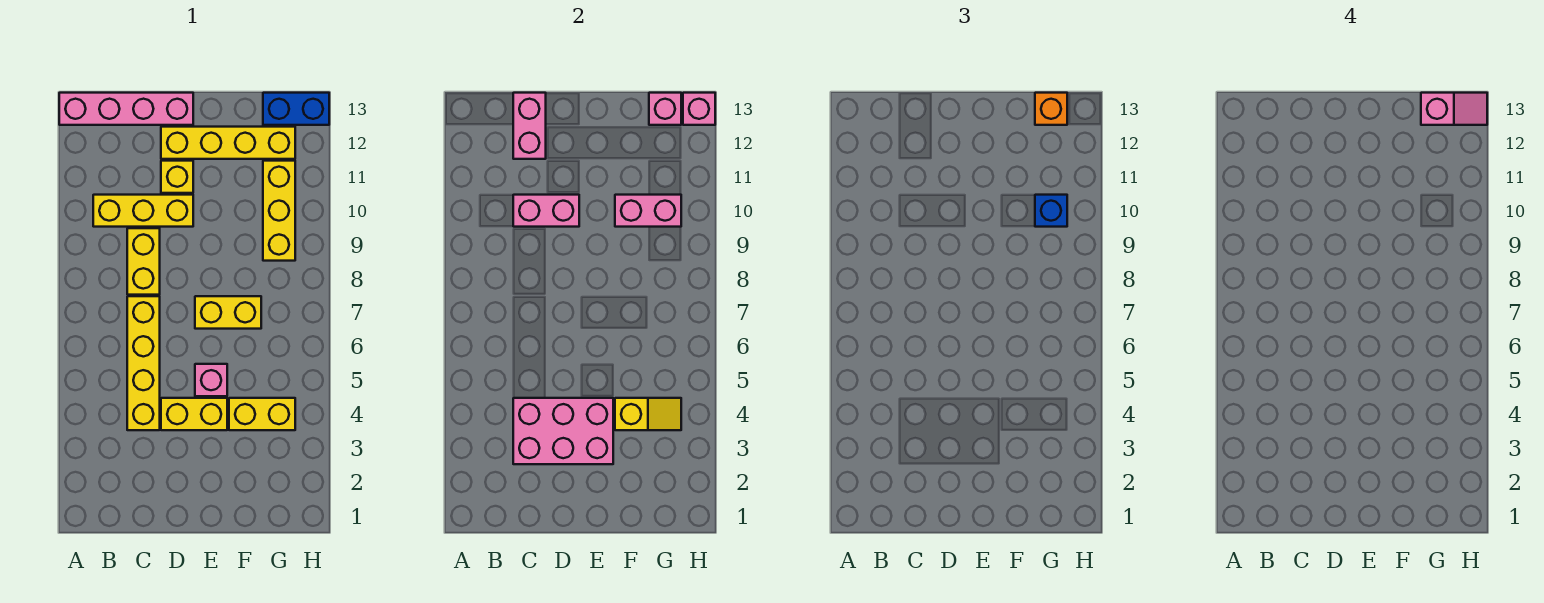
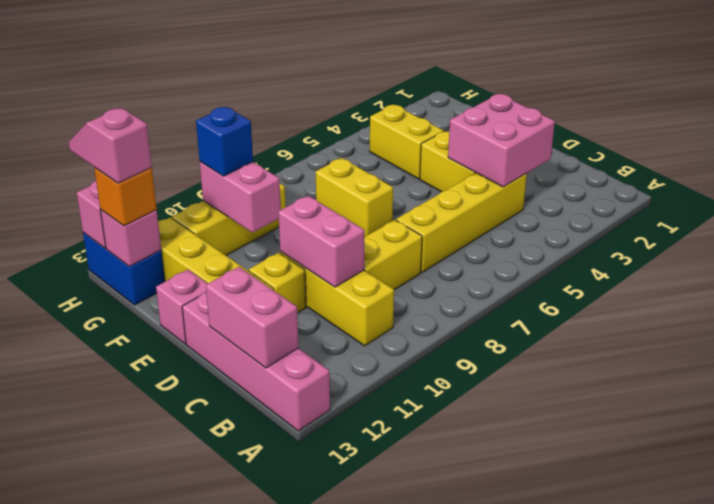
pink brick C3:E4 level 2 -> pink brick C3:D4 level 2
pink brick C12:C13 level 2 -> pink brick B13:C13 level 2
pink brick E5 level 1 -> pink brick E13 level 1
yellow slope F4:G4 level 2 top F -> none

